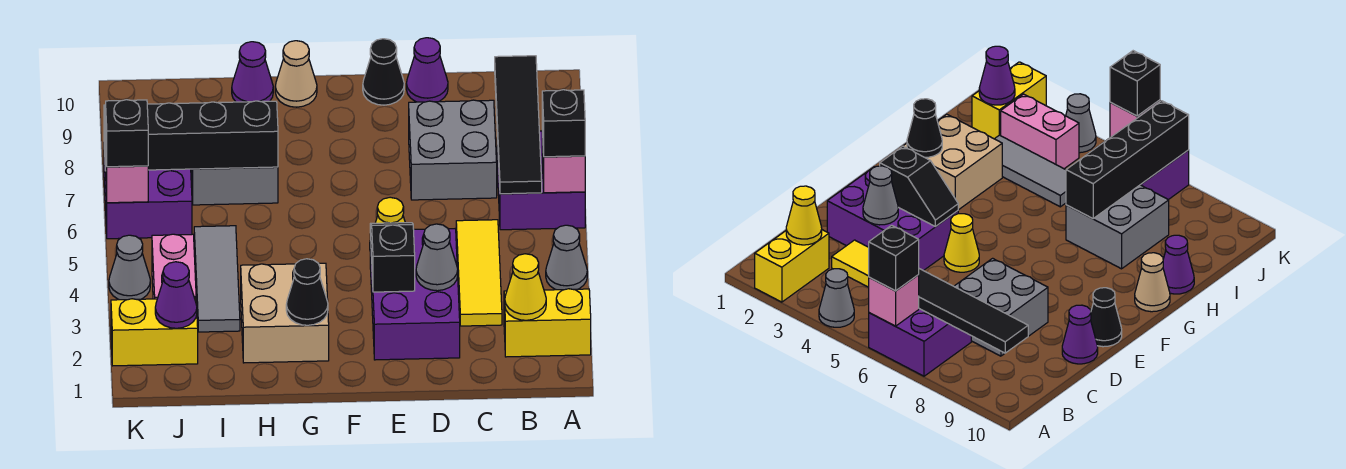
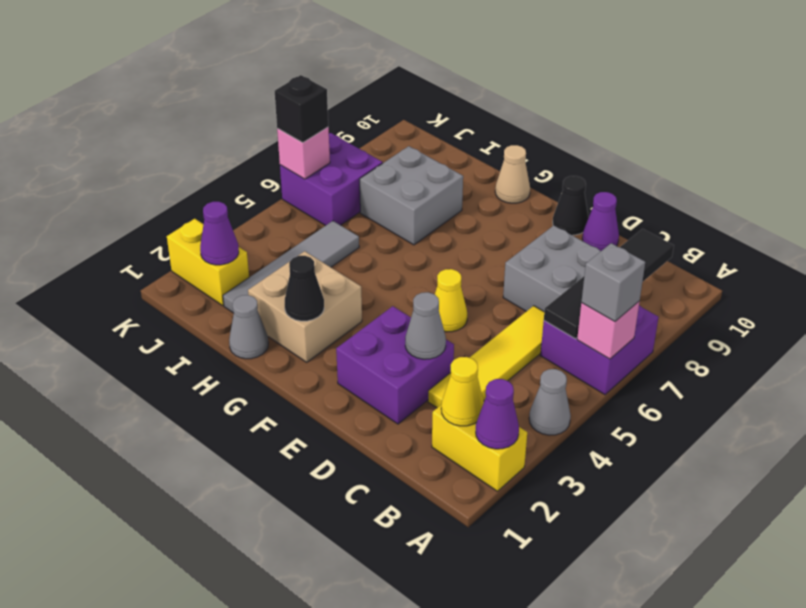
black brick A6 level 3 -> grey brick A6 level 3
yellow tile C3:C5 level 1 -> yellow tile C3:C6 level 1
purple brick D2:E4 level 1 -> purple brick D2:E3 level 1
black slope E3:E4 level 2 top 3 -> none
black brick H7:K7 level 2 -> none
purple cone H10 level 1 -> purple cone A2 level 2
grey tile I3:I5 level 1 -> grey tile I2:I5 level 1
pink brick J3:J4 level 1 -> none
grey cone K4 level 1 -> grey cone H1 level 1

